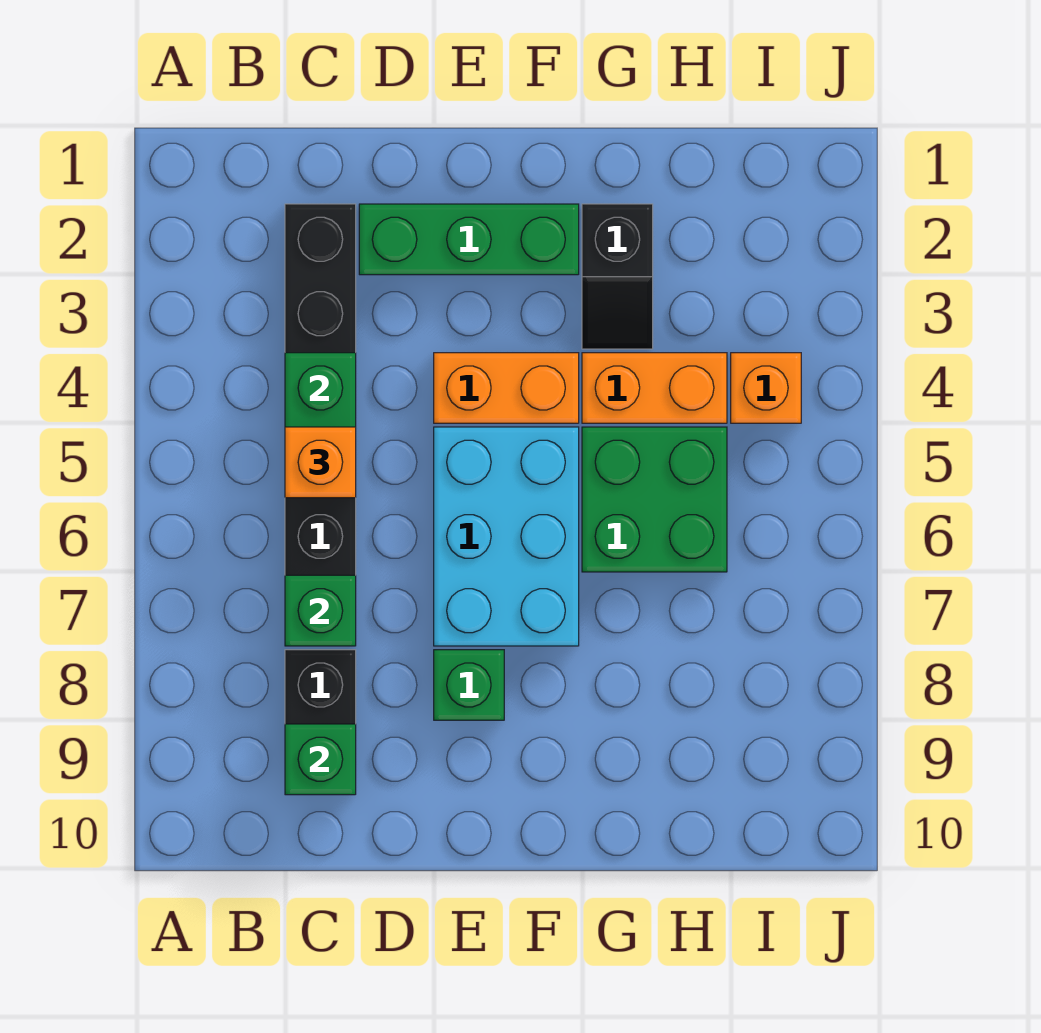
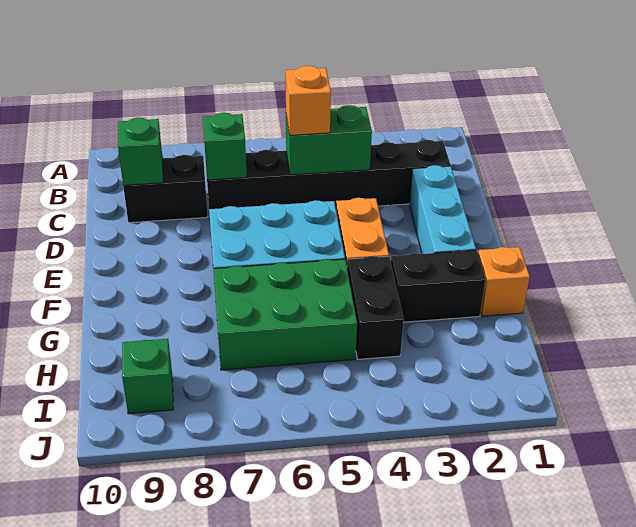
green brick D2:F2 level 1 -> cyan brick D2:F2 level 1
green brick E8 level 1 -> green brick I9 level 1
black slope G2:G3 level 1 top 2 -> black brick G2:G3 level 1
orange brick G4:H4 level 1 -> black brick G4:H4 level 1
green brick G5:H6 level 1 -> green brick G5:H7 level 1
orange brick I4 level 1 -> orange brick G1 level 1

